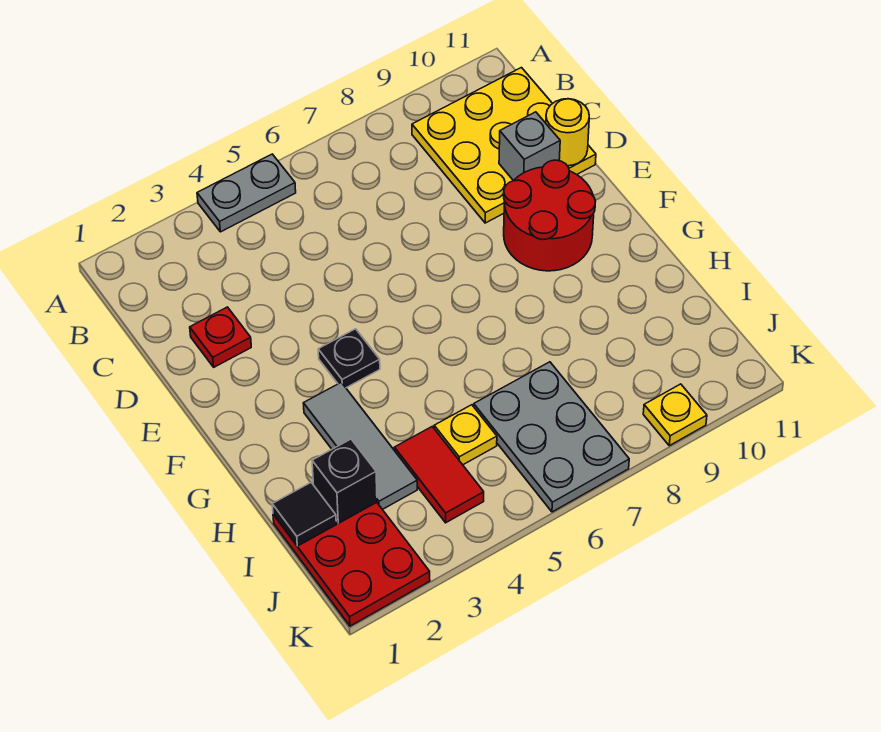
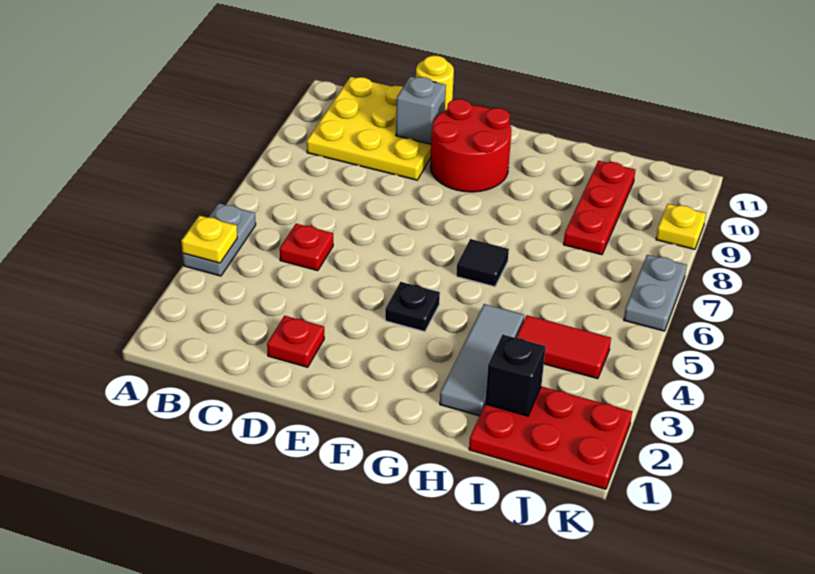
none -> red plate C5 level 1
grey tile G3:I3 level 1 -> grey tile H2:H4 level 1
black tile I1 level 2 -> black tile G6 level 1
yellow plate I5 level 1 -> yellow plate A4 level 2
grey plate I6:K7 level 1 -> grey plate K6:K7 level 1
none -> red plate I8:I10 level 1

